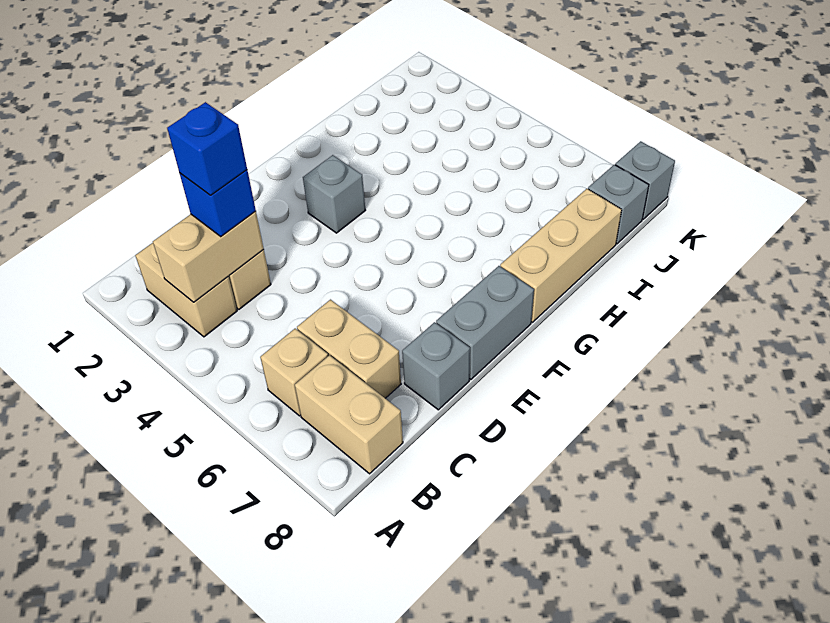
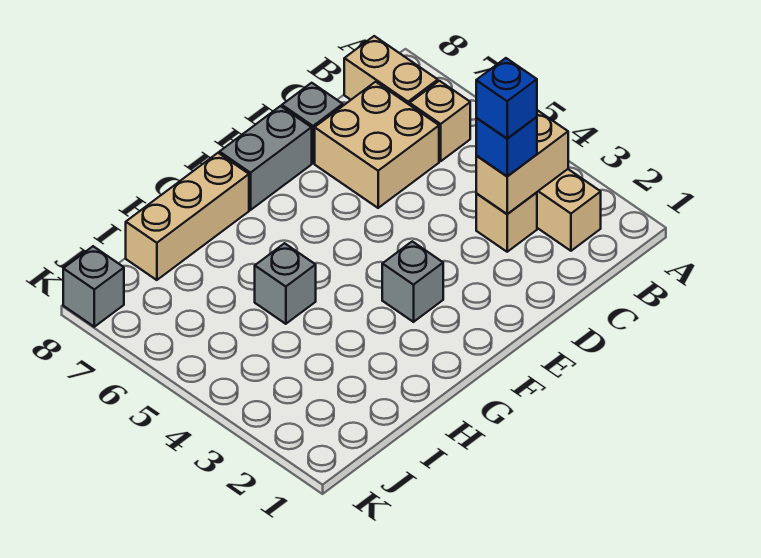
tan brick C6:C7 level 1 -> tan brick C6:D7 level 1
grey brick J8 level 1 -> grey brick H5 level 1

